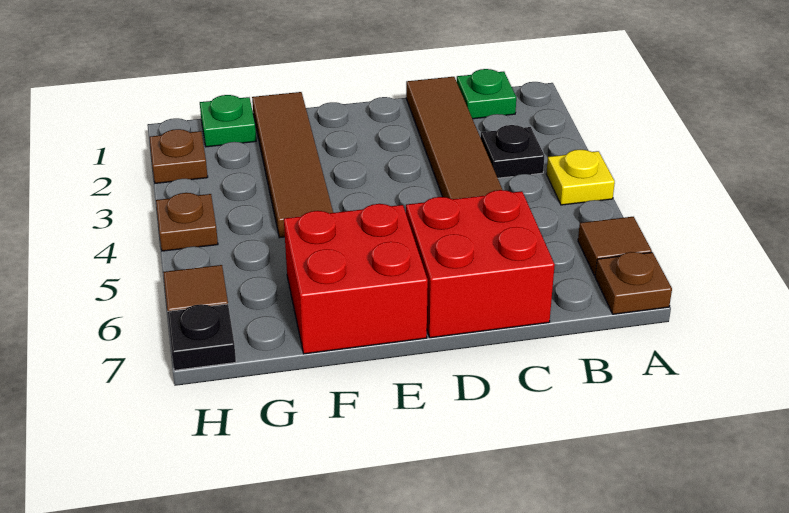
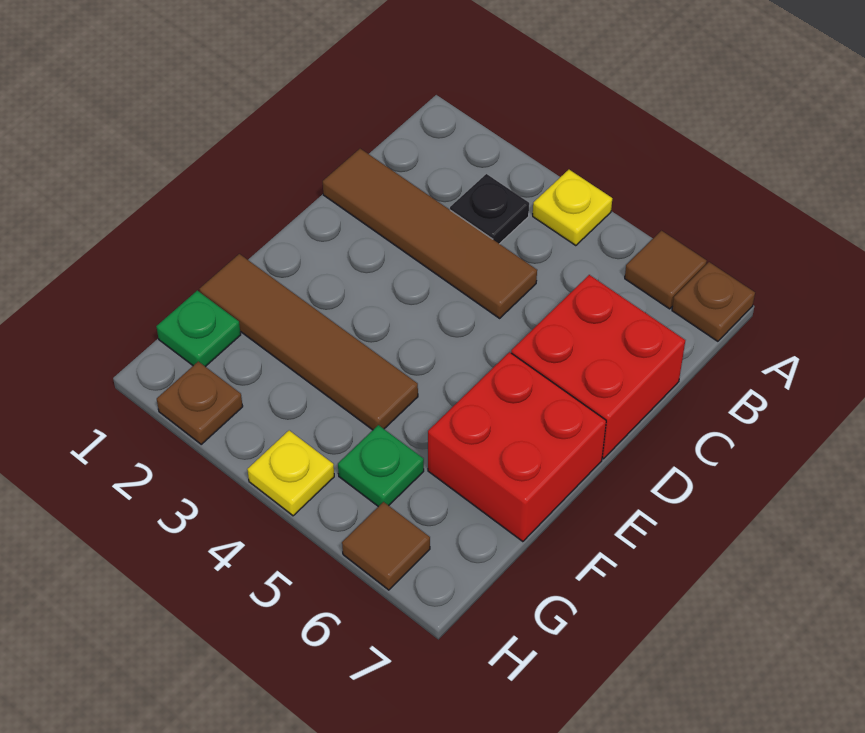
green plate B1 level 1 -> green plate G5 level 1
brown plate H4 level 1 -> yellow plate H4 level 1
black plate H7 level 1 -> none

